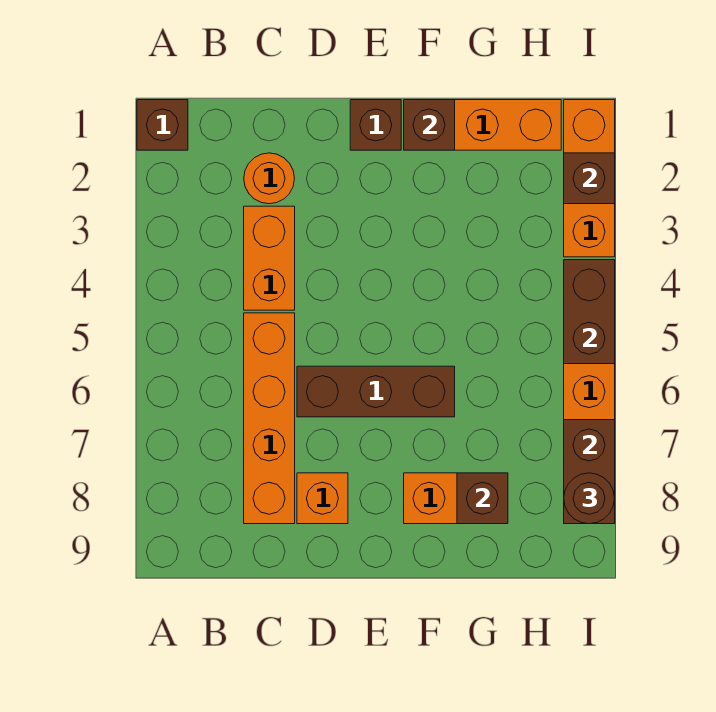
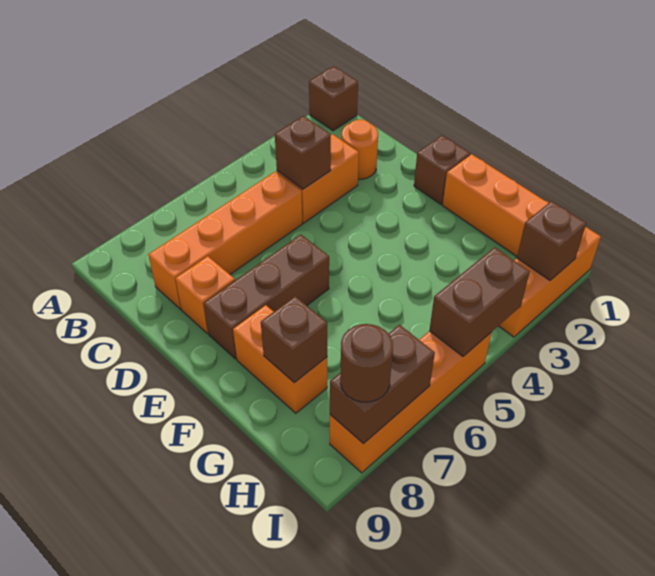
brown brick D6:F6 level 1 -> brown brick E6:E8 level 1
brown brick F1 level 2 -> brown brick C4 level 2

